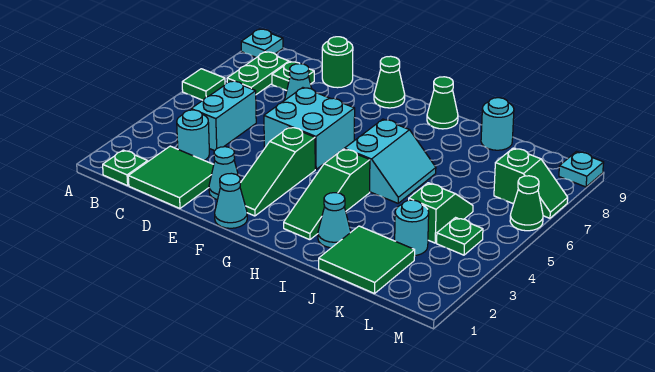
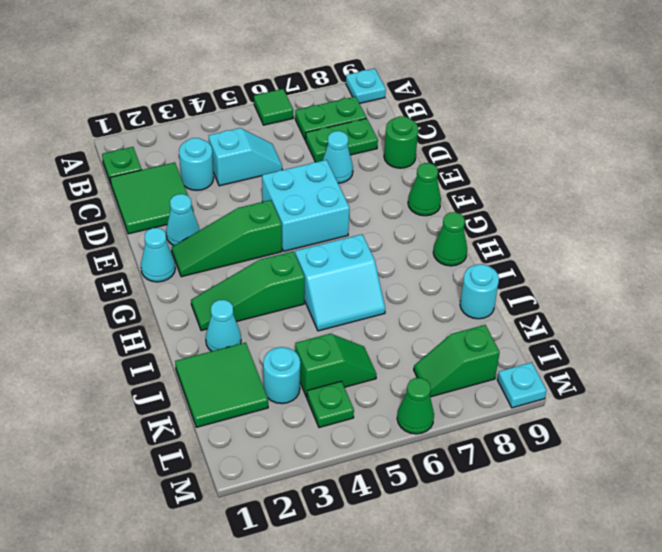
cyan brick C4:C5 level 1 -> cyan slope C4:C5 level 1 top 4
green plate C8 level 1 -> green plate C7:C8 level 1
green slope L7:M7 level 1 top L -> green slope L7:L8 level 1 top 8

